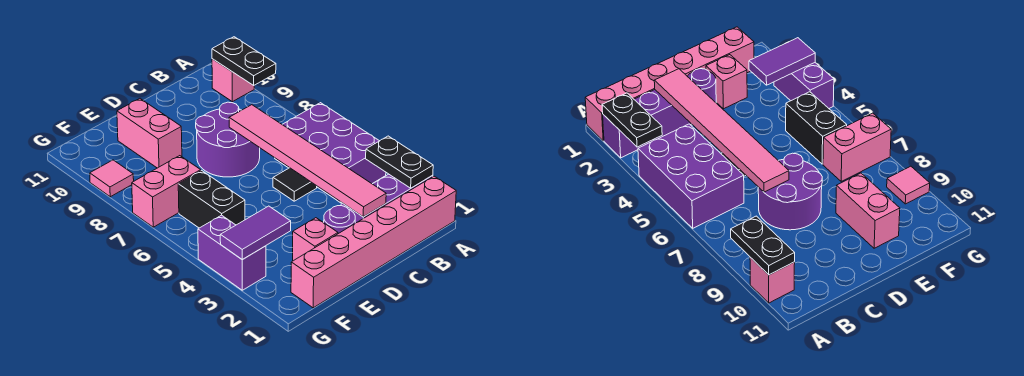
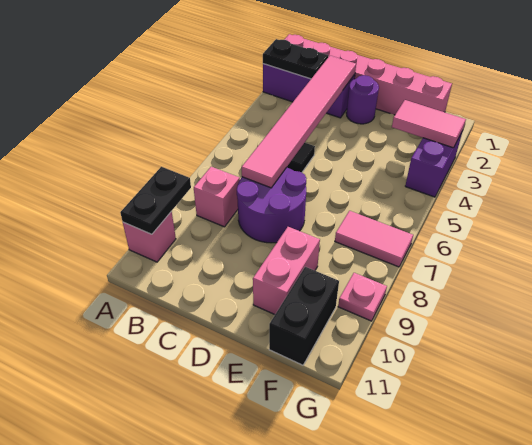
black plate A2:A3 level 2 -> black plate A2:B2 level 2
purple brick A4:B6 level 1 -> none
pink brick E2 level 1 -> pink brick B8 level 1
purple tile F3:G3 level 2 -> pink tile F3:G3 level 2
black brick F5:F6 level 1 -> black brick F10:F11 level 1
pink brick F7:G7 level 1 -> pink tile F7:G7 level 1
pink tile G9 level 1 -> pink plate G9 level 1

